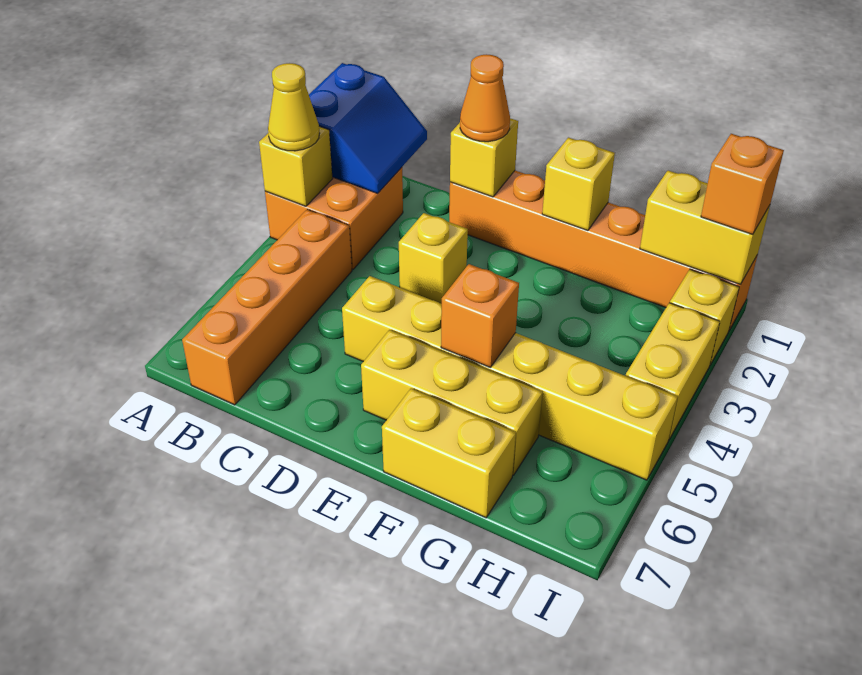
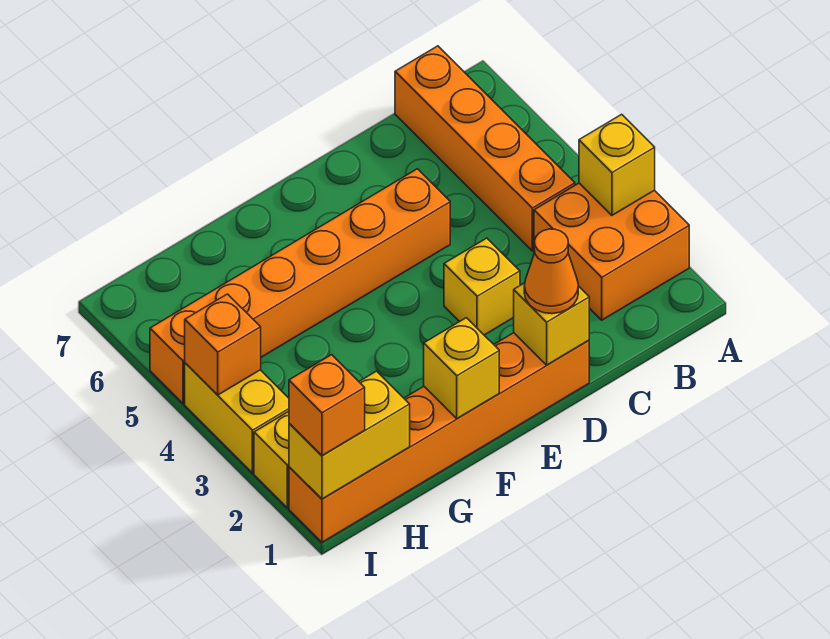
blue slope A1:B2 level 2 top A -> none
yellow cone A3 level 3 -> none
yellow brick D5:I5 level 1 -> orange brick D5:I5 level 1
yellow brick E6:G6 level 1 -> none
orange brick F5 level 2 -> orange brick I4 level 2
yellow brick F7:G7 level 1 -> none

